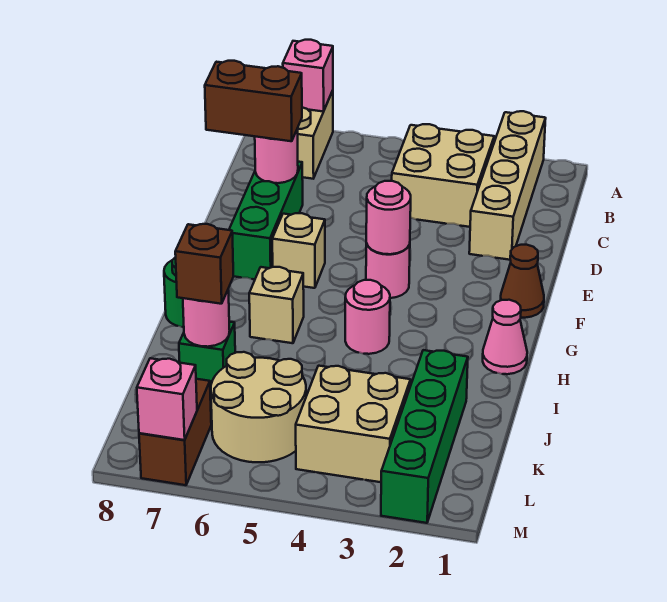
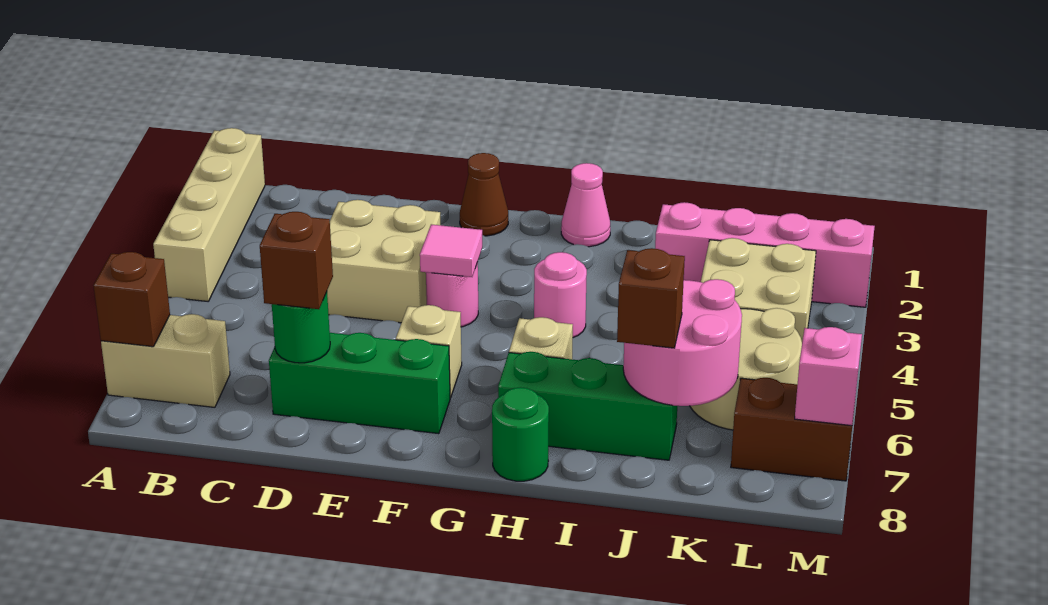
tan brick A2:D2 level 1 -> tan brick A1:A4 level 1
pink brick A7 level 2 -> brown brick A7 level 2
tan brick B3:C4 level 1 -> tan brick D3:E4 level 1
pink round brick D7 level 2 -> green round brick D7 level 2
brown brick D7:D8 level 3 -> brown brick D7 level 3
pink round brick F4 level 2 -> pink tile F4 level 2
green brick J2:M2 level 1 -> pink brick J2:M2 level 1
green brick J7 level 1 -> green brick H7:J7 level 1
pink round brick J7 level 2 -> pink round brick J6:K7 level 2

